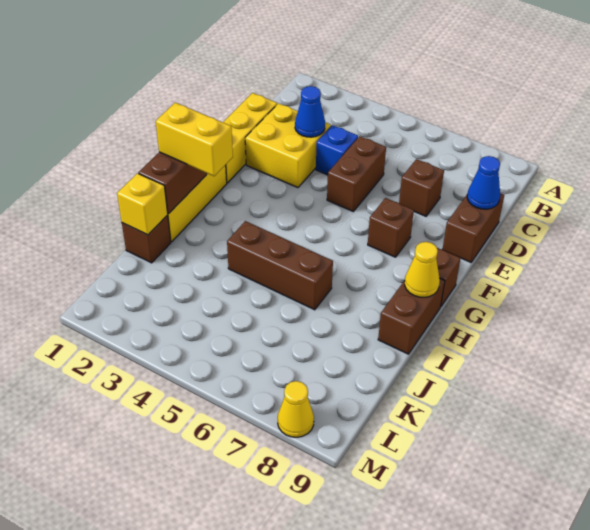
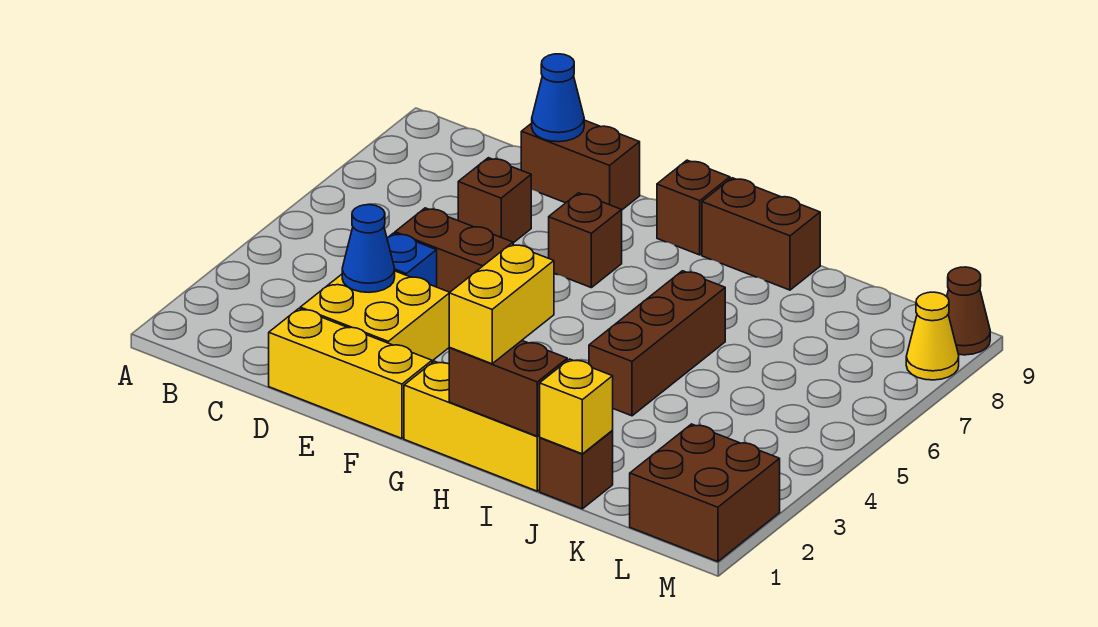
yellow cone H9 level 2 -> none
none -> brown brick L1:M2 level 1
none -> brown cone M9 level 1

